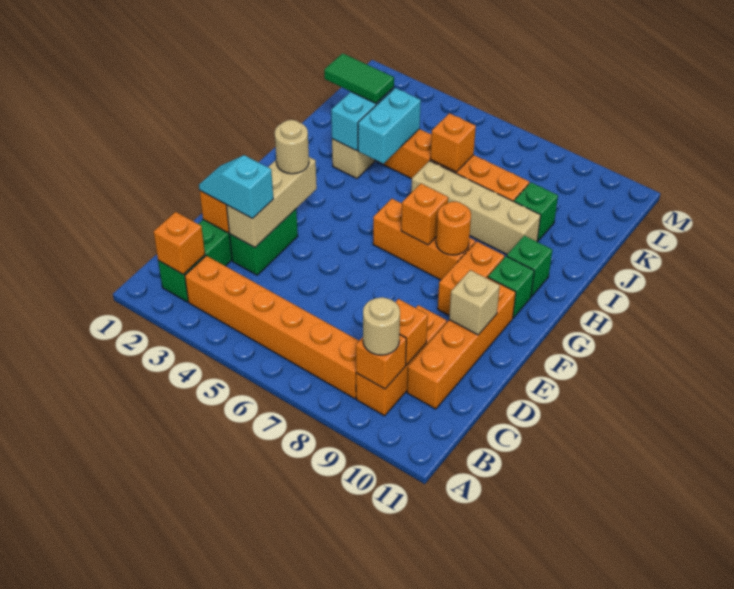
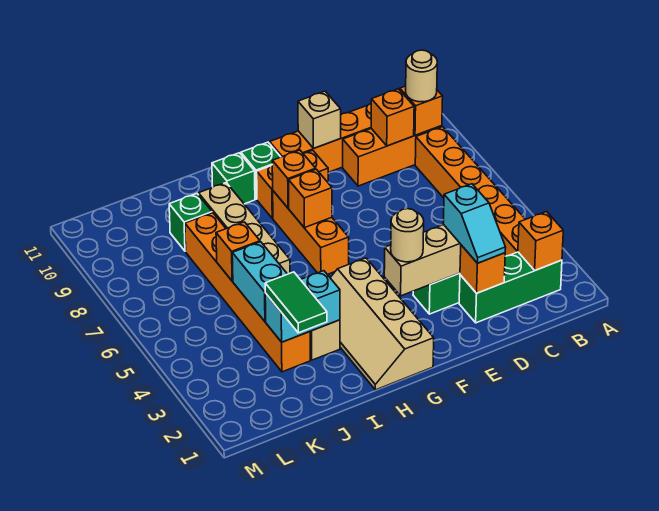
none -> tan slope G1:H4 level 1 top G
orange round brick G8 level 2 -> orange brick G8 level 2
cyan brick I4:J4 level 2 -> cyan brick J4:J5 level 2

